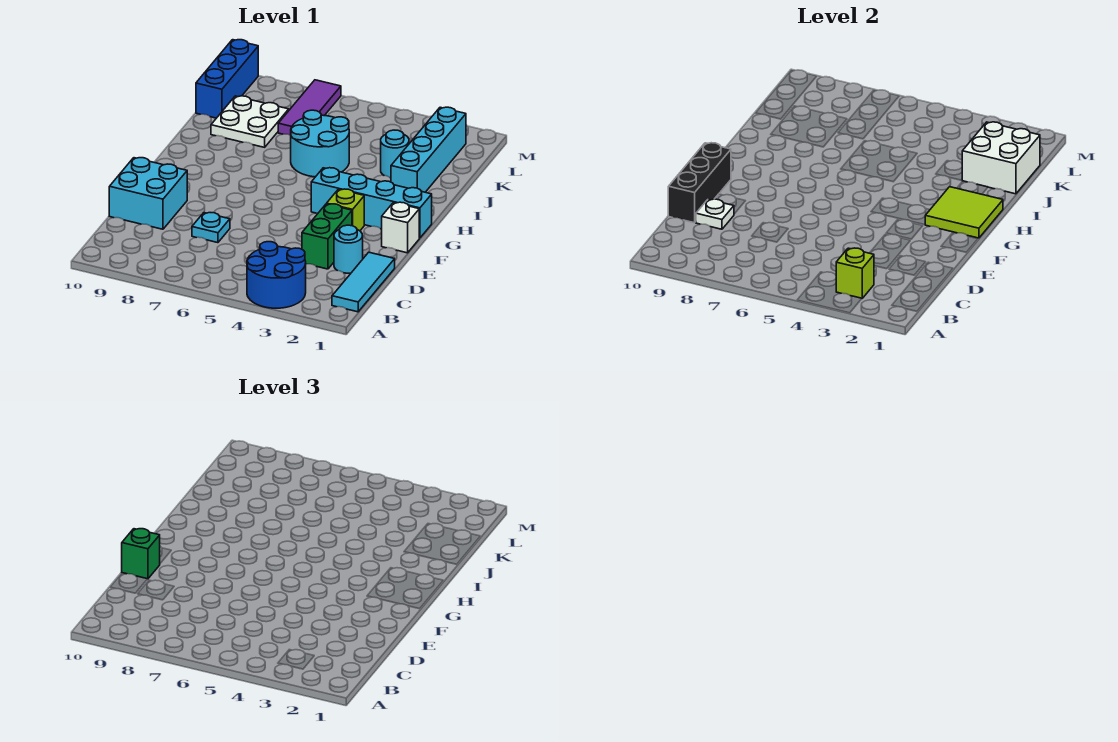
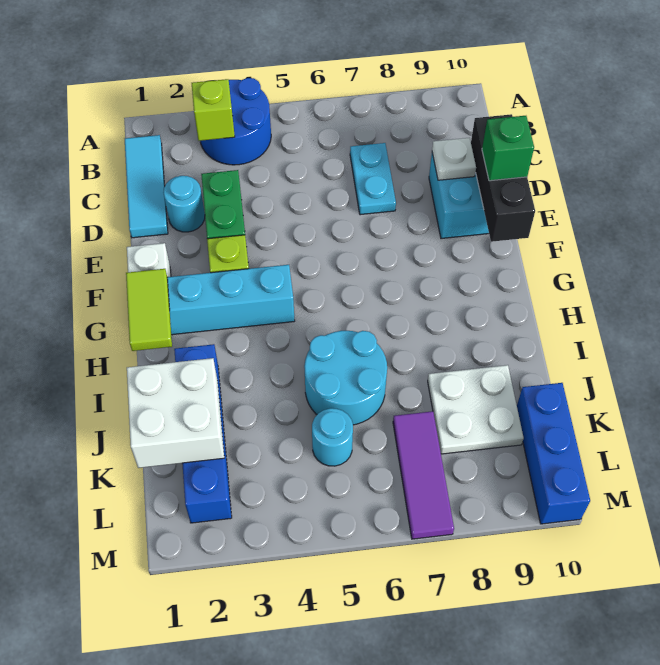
cyan plate D7 level 1 -> cyan plate C7:D7 level 1
lime tile G1:H2 level 2 -> lime tile G1:H1 level 2
cyan brick I2:L2 level 1 -> blue brick I2:L2 level 1
cyan round brick J3 level 1 -> cyan round brick K5 level 1

